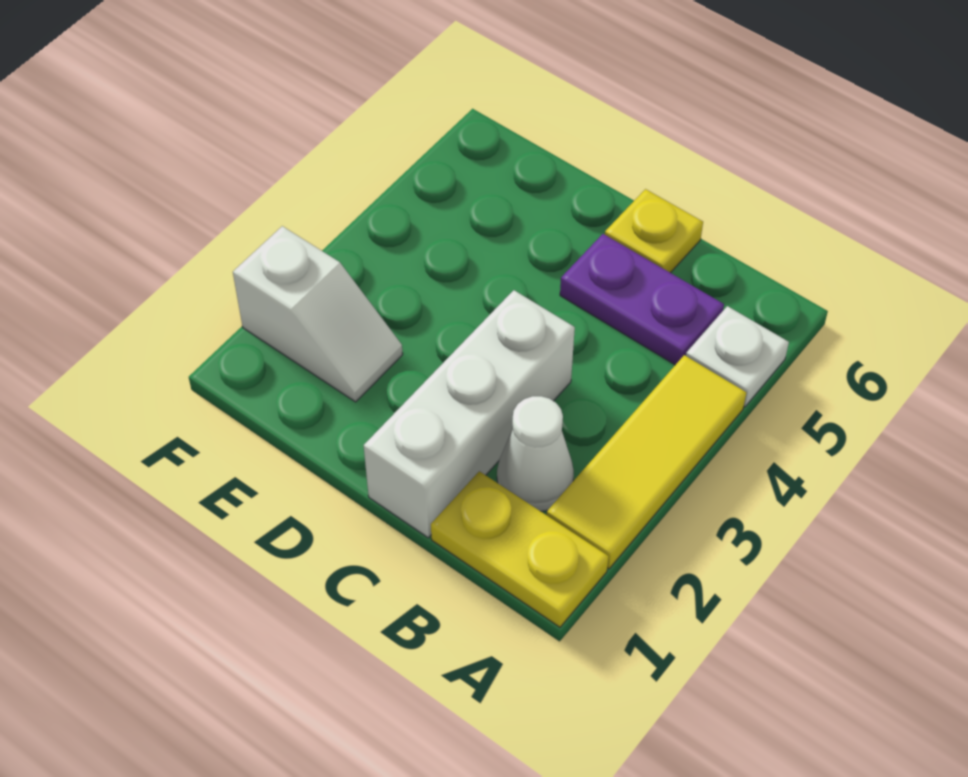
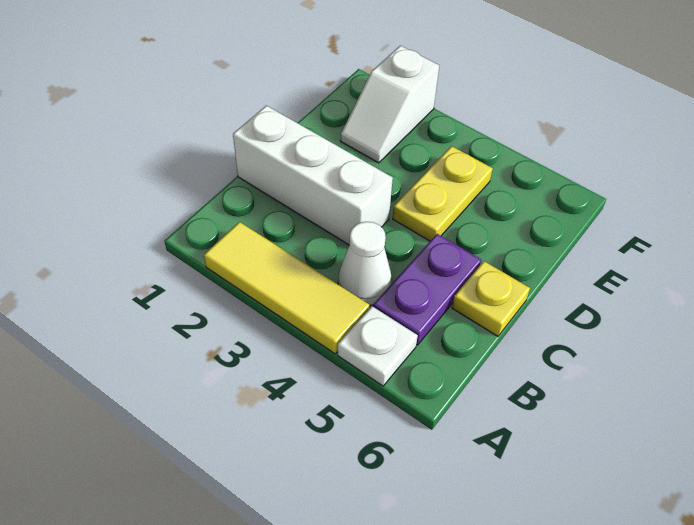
yellow plate A1:B1 level 1 -> yellow plate D4:E4 level 1
white cone B2 level 1 -> white cone B4 level 1

